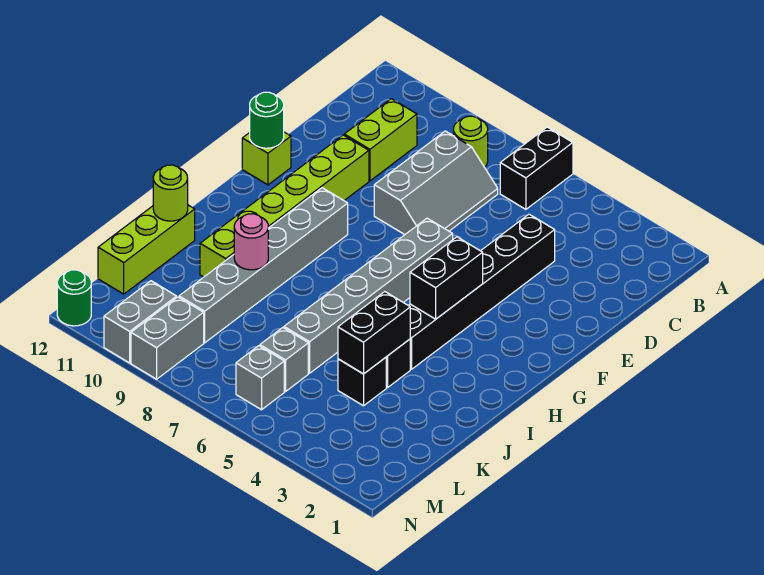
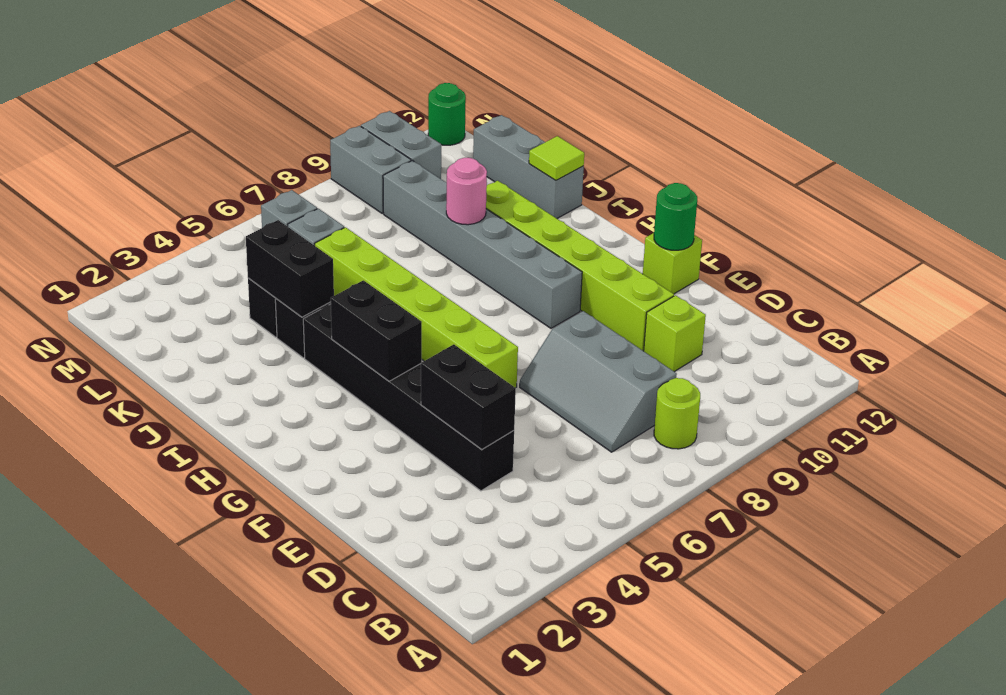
black brick A6:B6 level 1 -> black brick D4:E4 level 2
lime brick C10:D10 level 1 -> lime brick D10 level 1
grey brick F6:K6 level 1 -> lime brick F6:K6 level 1
lime brick J12:L12 level 1 -> grey brick J12:L12 level 1
lime round brick J12 level 2 -> lime tile J12 level 2

